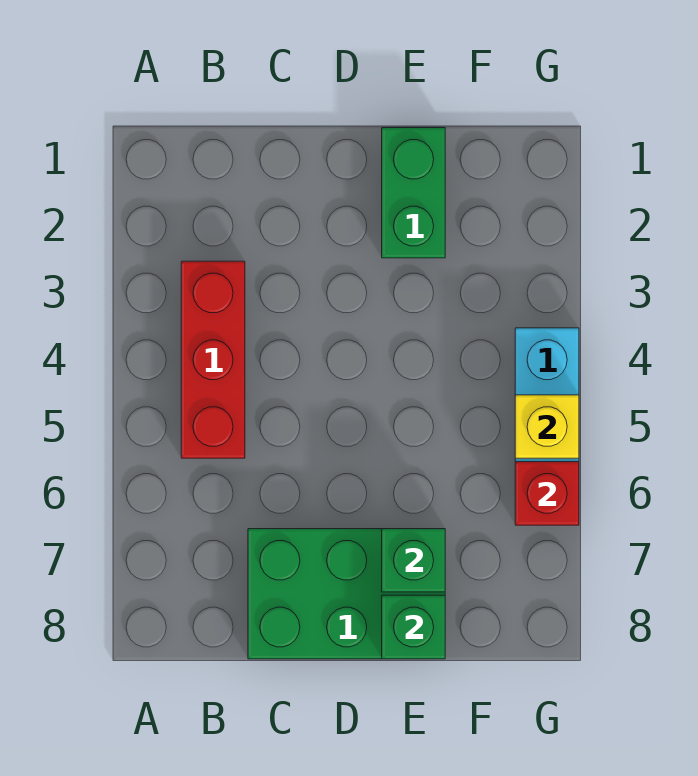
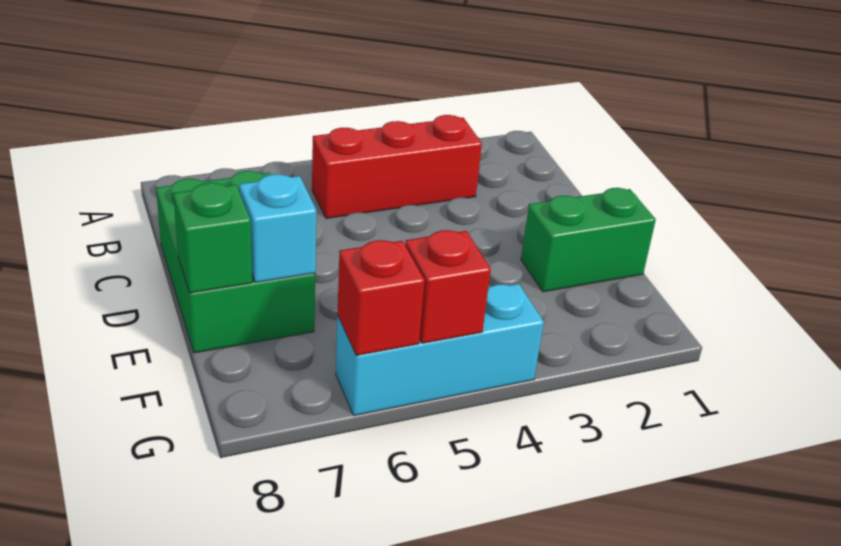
green brick E7 level 2 -> cyan brick E7 level 2
yellow brick G5 level 2 -> red brick G5 level 2

